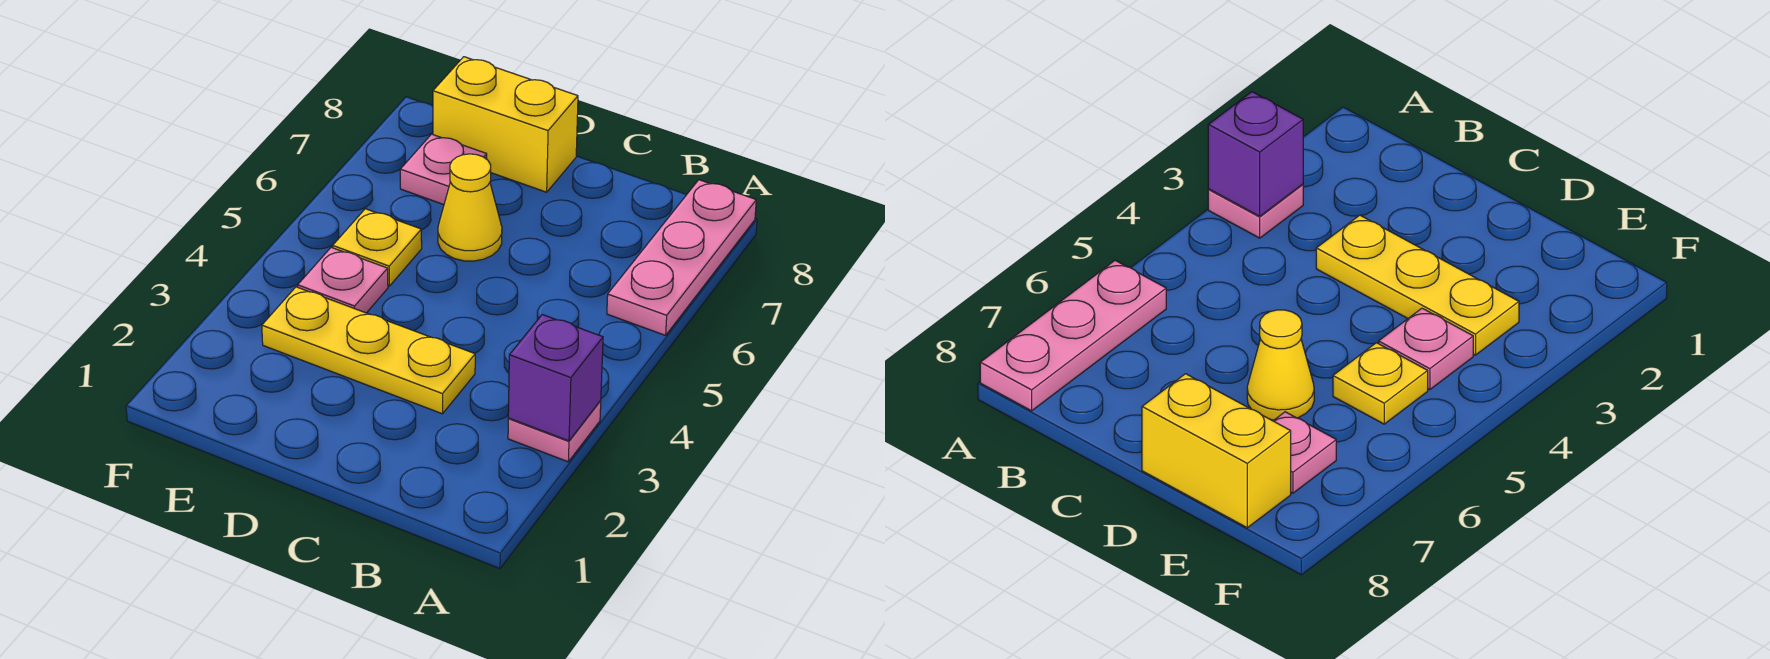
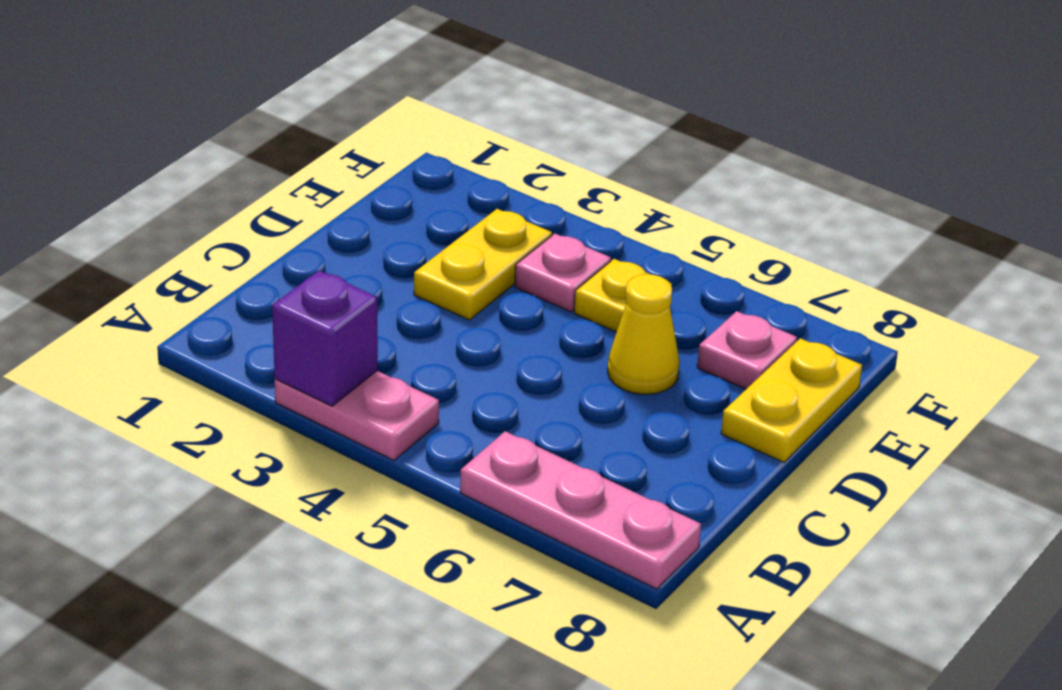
pink plate A3 level 1 -> pink plate A3:A4 level 1
yellow plate C3:E3 level 1 -> yellow plate D3:E3 level 1
yellow brick D8:E8 level 1 -> yellow plate D8:E8 level 1

